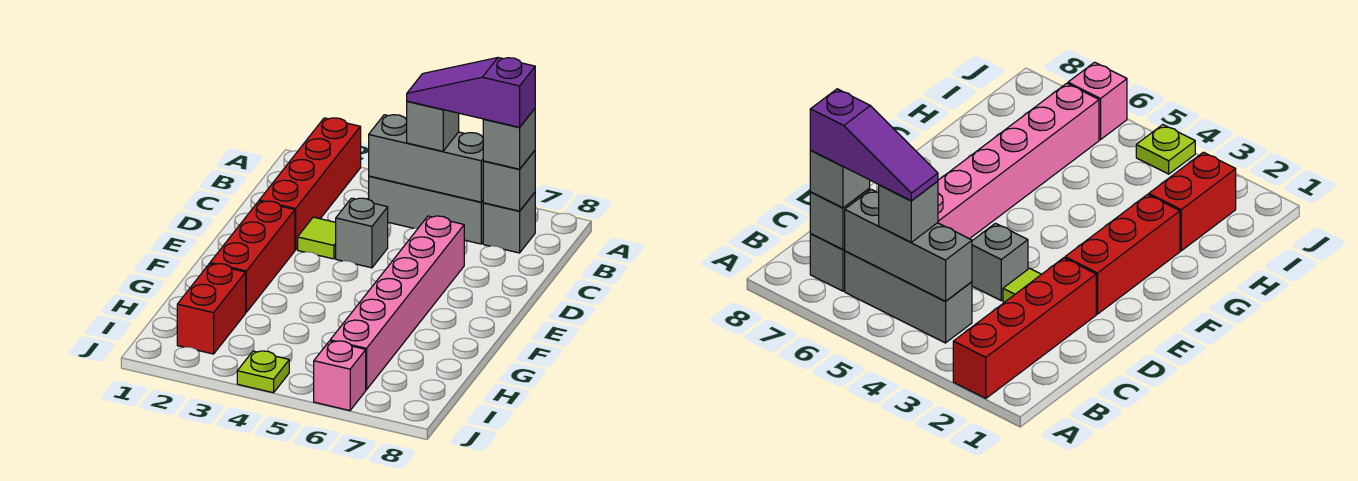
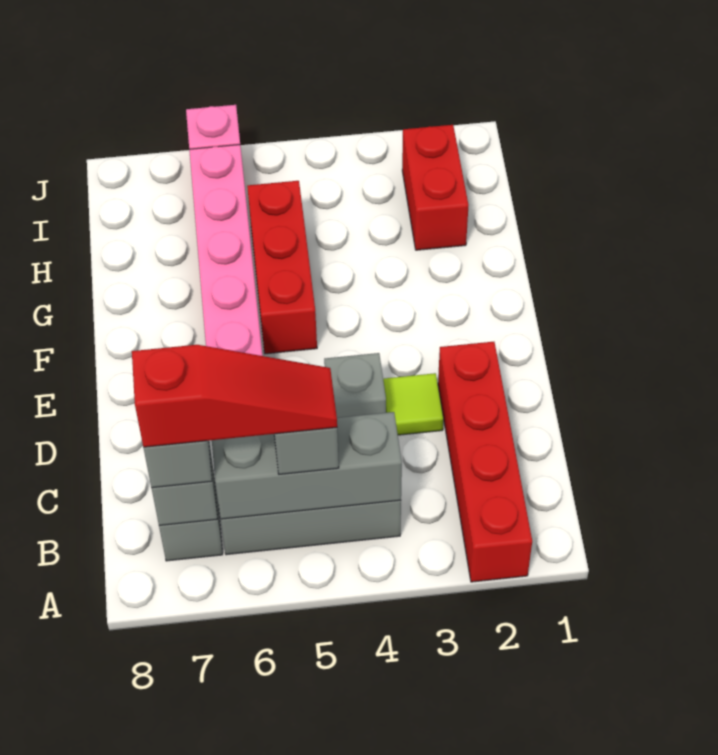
purple slope B5:B7 level 4 top 7 -> red slope B5:B7 level 4 top 7
red brick E2:G2 level 1 -> red brick F5:H5 level 1
lime plate J4 level 1 -> none

